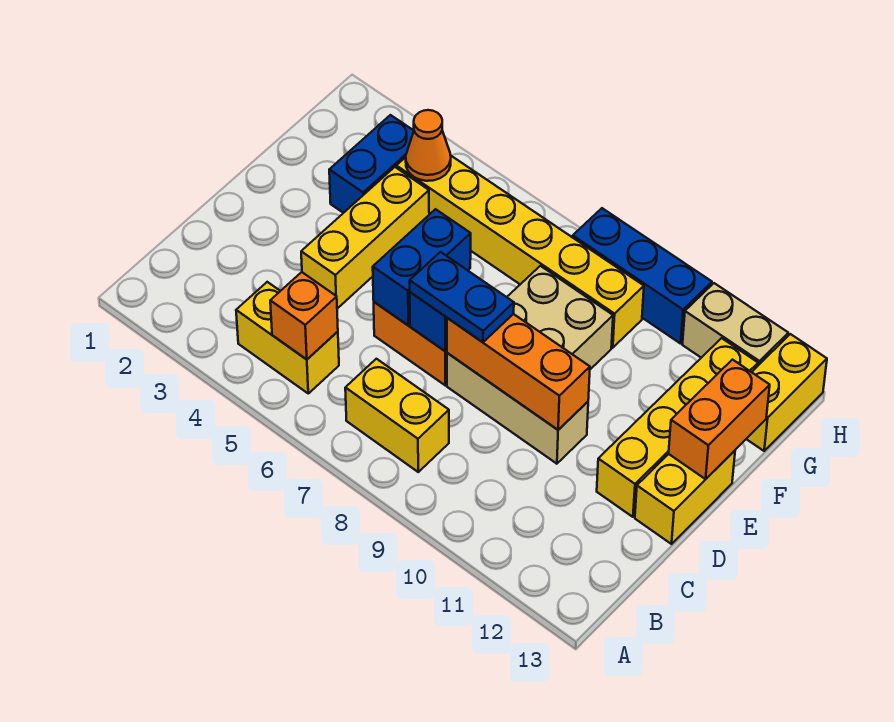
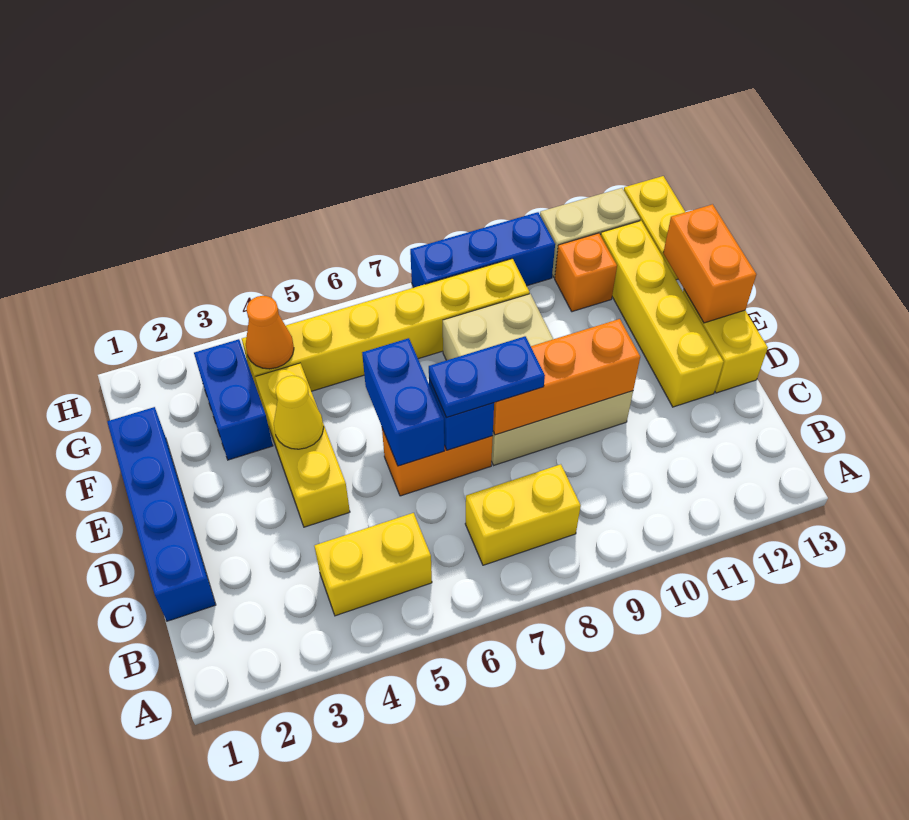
orange brick B5 level 2 -> orange brick G11 level 1
none -> blue brick C1:F1 level 1
none -> yellow cone E4 level 2

